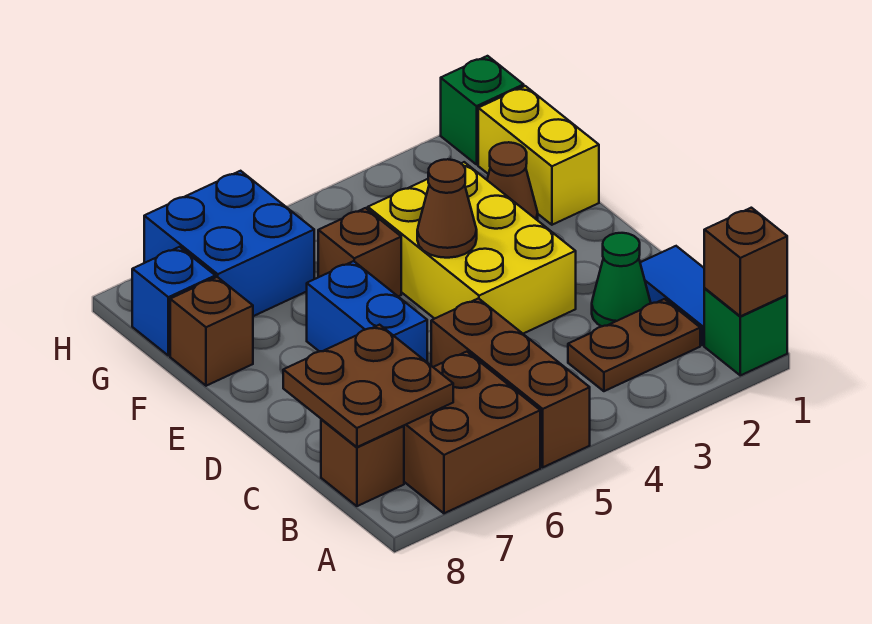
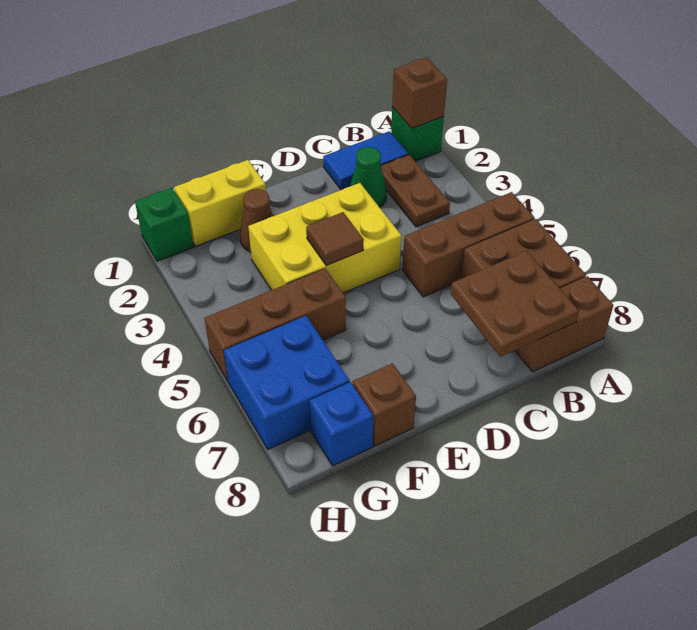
brown brick B8 level 1 -> brown brick A8:B8 level 1
blue brick D6:E6 level 1 -> none
brown cone E4 level 2 -> brown tile E4 level 2
brown brick F5 level 1 -> brown brick F5:H5 level 1

